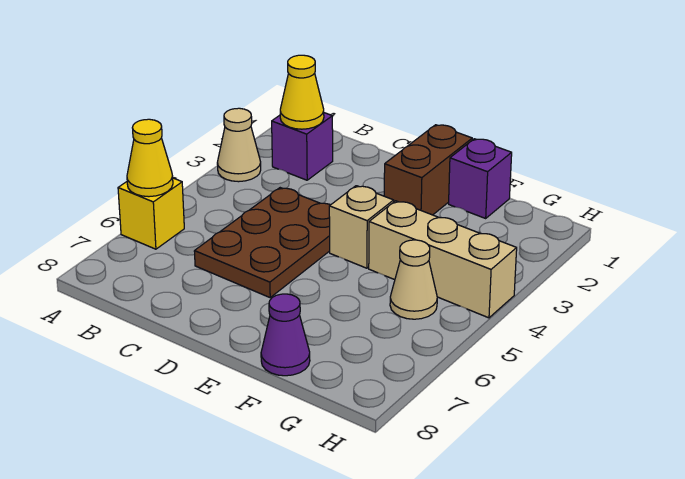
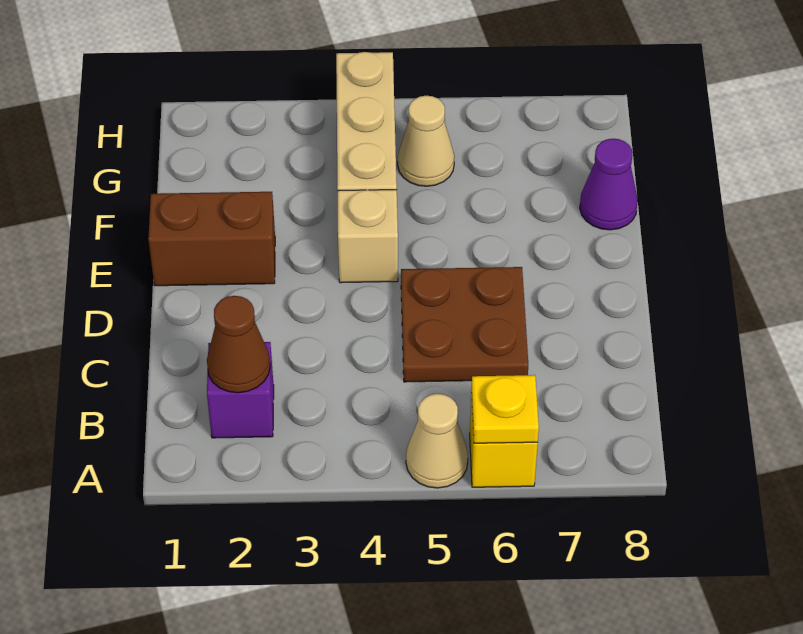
tan cone A3 level 1 -> tan cone A5 level 1
yellow cone A6 level 2 -> yellow plate A6 level 2
yellow cone B2 level 2 -> brown cone B2 level 2
brown plate C4:D6 level 1 -> brown plate C5:D6 level 1
purple brick F1 level 1 -> none

